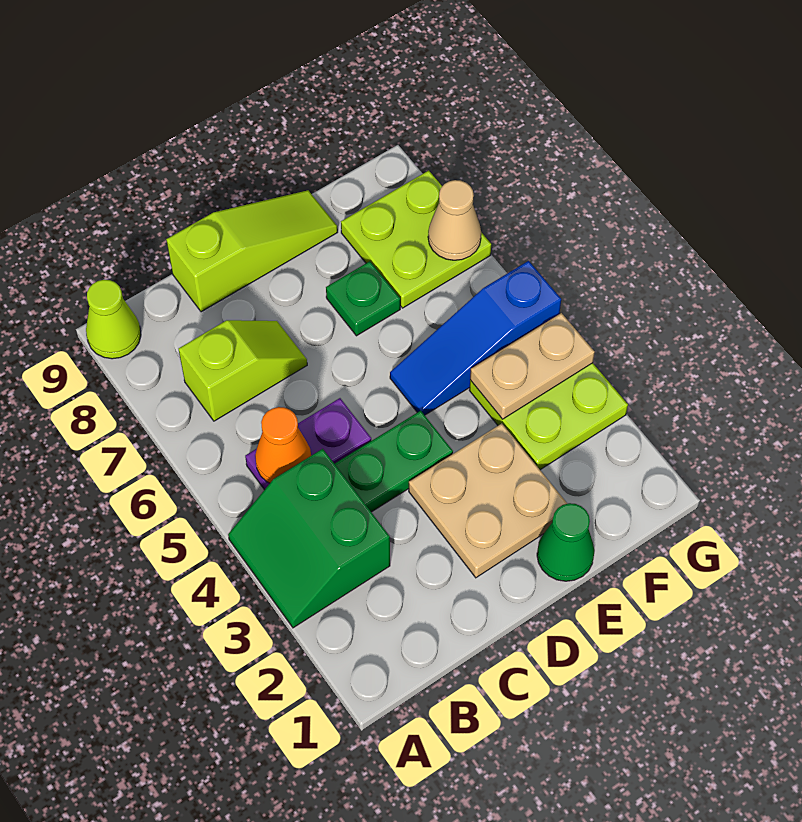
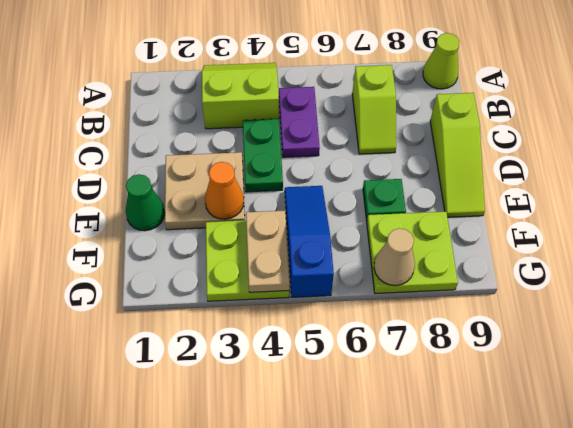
green slope A3:B4 level 1 top B -> lime slope A3:B4 level 1 top B
orange cone B5 level 2 -> orange cone E3 level 2

